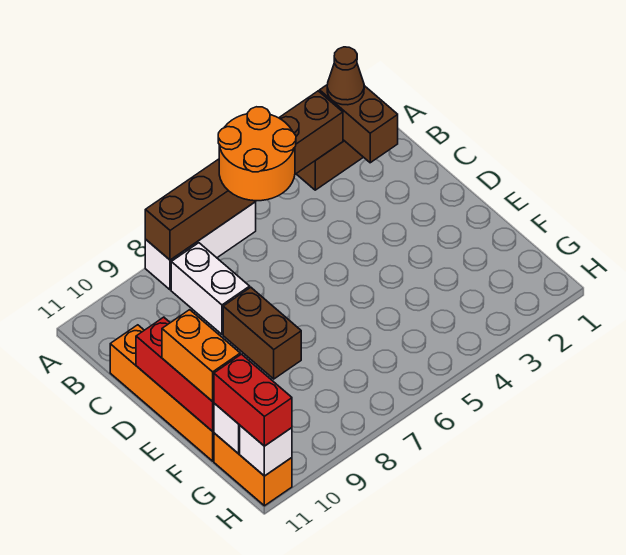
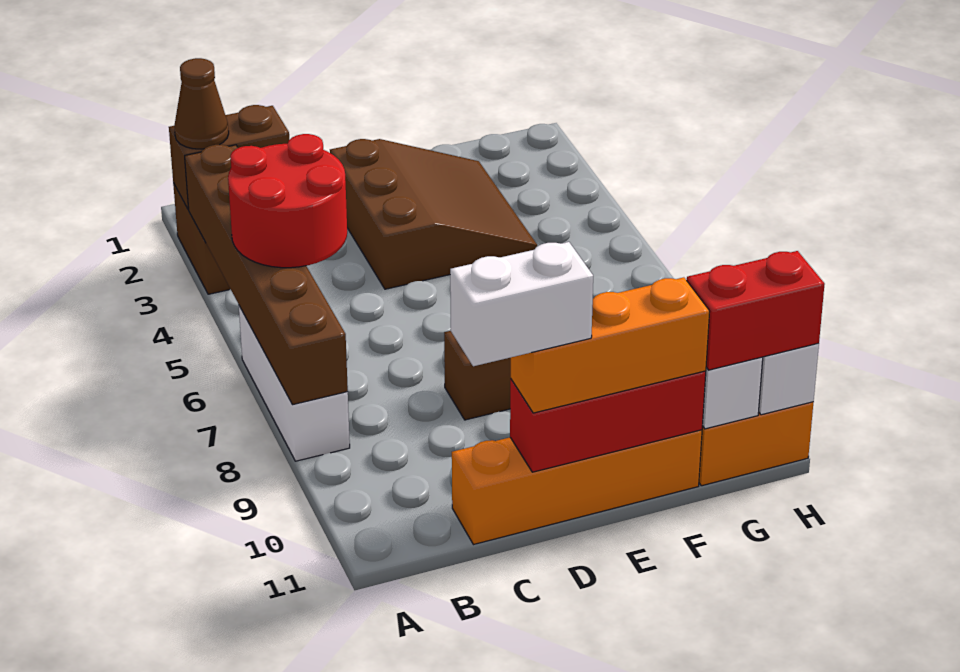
orange round brick A5:B6 level 3 -> red round brick A5:B6 level 3
white brick B8:C8 level 1 -> white brick C11:D11 level 4
none -> brown slope D2:F4 level 1 top D
orange brick E11:F11 level 3 -> orange brick D11:F11 level 3

